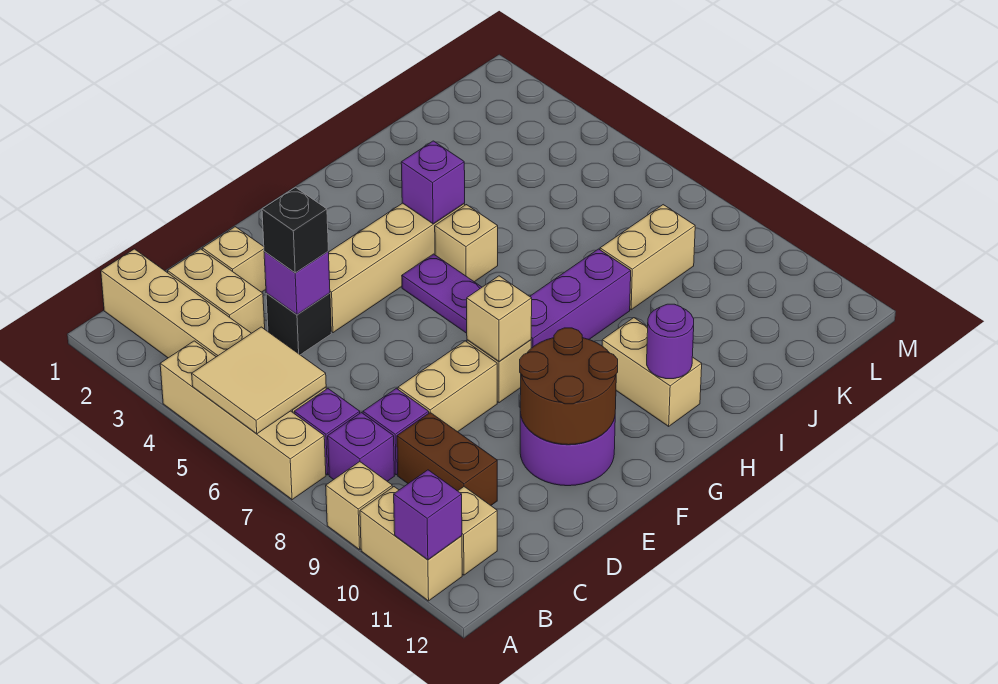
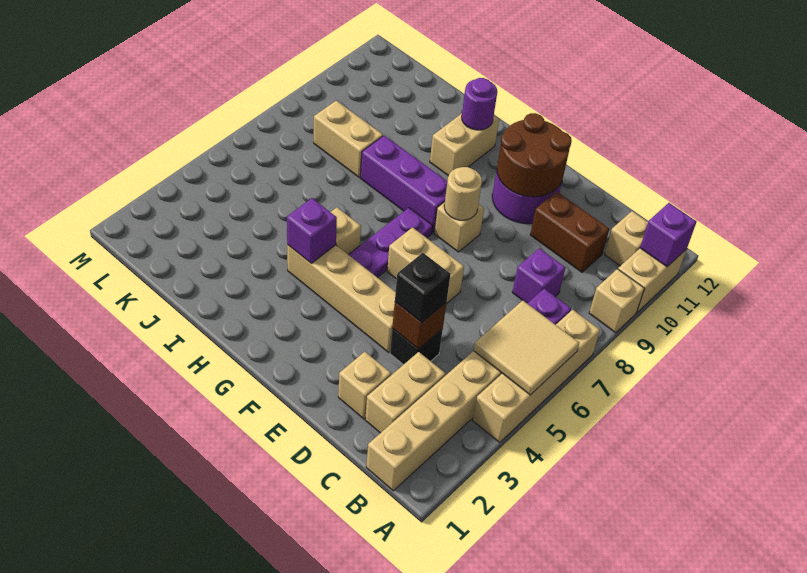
purple brick B8 level 1 -> none
brown brick C9:C10 level 1 -> brown brick C10:D10 level 1
purple brick D4 level 2 -> brown brick D4 level 2
tan brick D8:E8 level 1 -> tan brick E6:F6 level 1
tan brick F8 level 2 -> tan round brick F8 level 2

